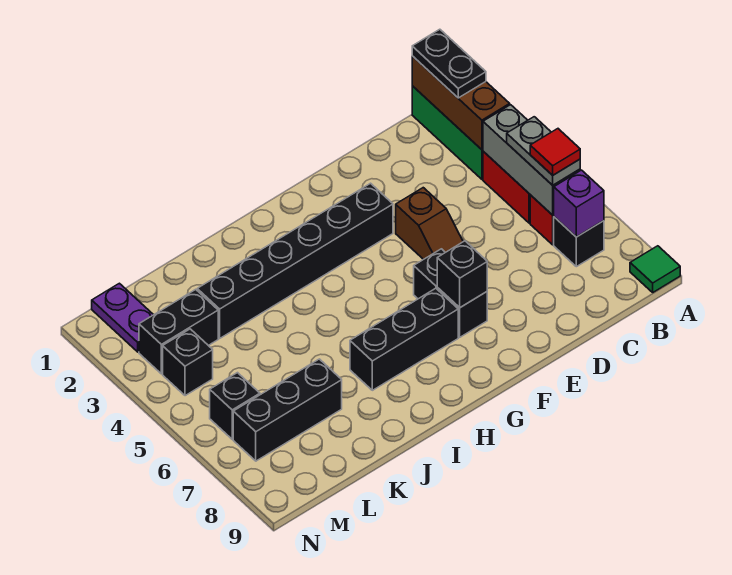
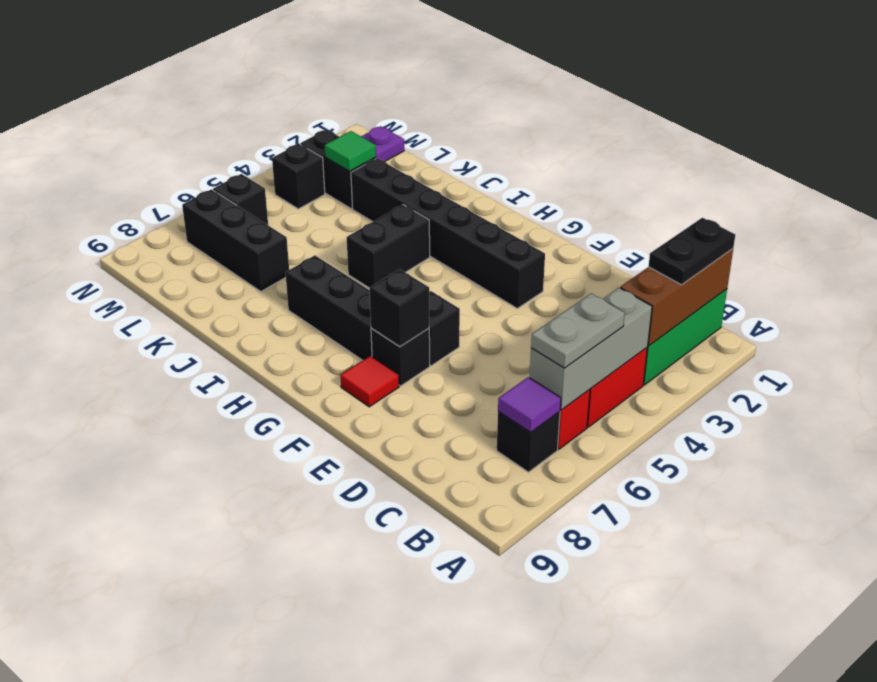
green tile A9 level 1 -> green tile L3 level 2
red tile B6 level 4 -> red tile F8 level 1
purple brick B7 level 2 -> purple tile B7 level 2
brown slope E4:E5 level 1 top 4 -> none
none -> black brick I4:I5 level 1

